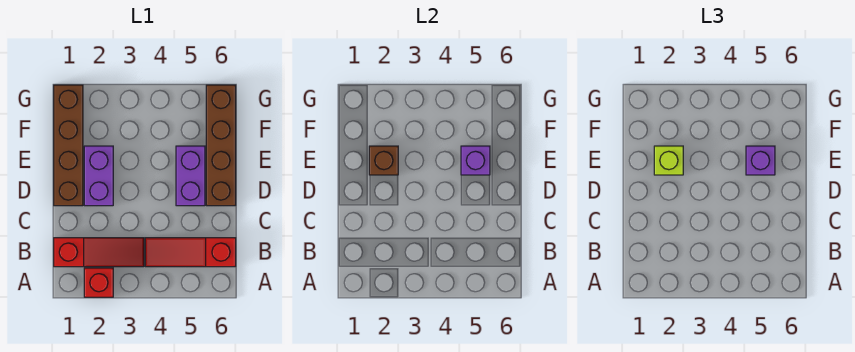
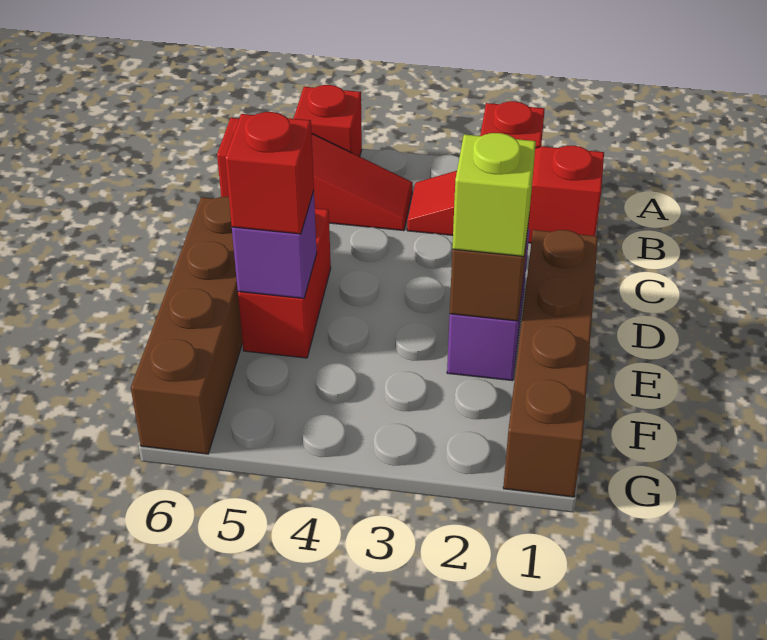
none -> red brick A5 level 1
purple brick D5:E5 level 1 -> red brick D5:E5 level 1
purple brick E5 level 3 -> red brick E5 level 3

